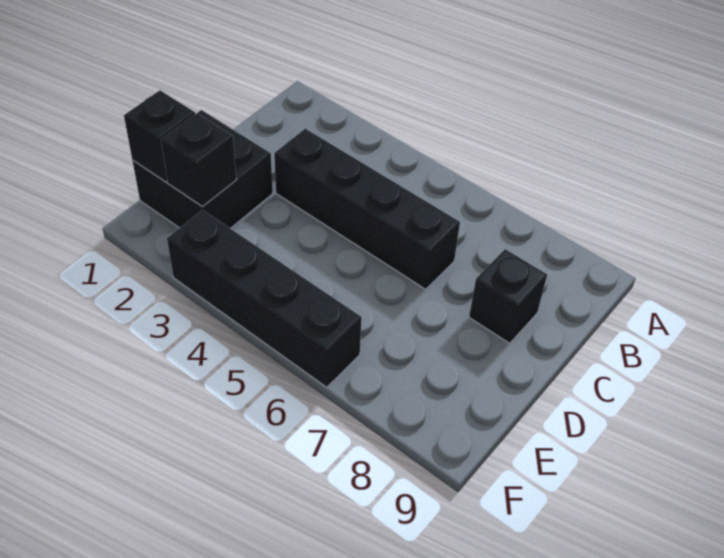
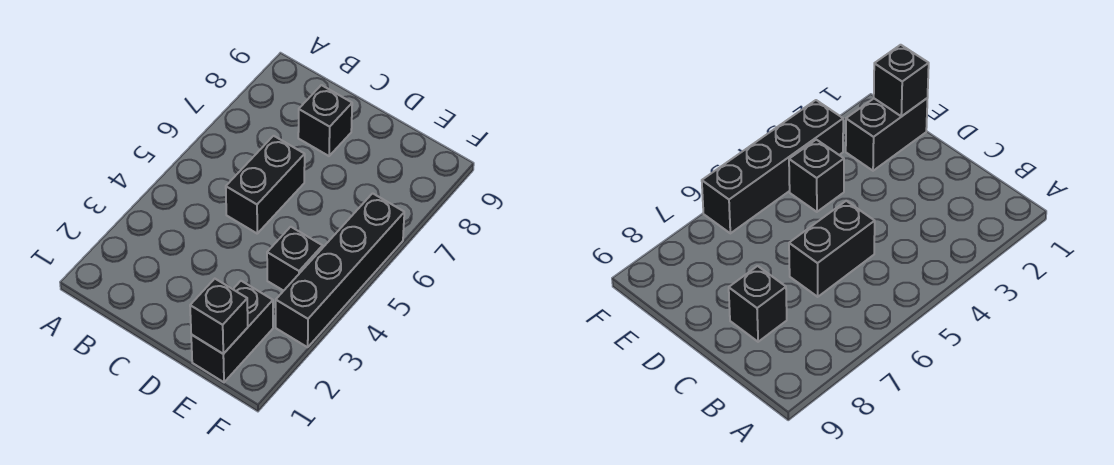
black brick C3:C6 level 1 -> black brick C5:C6 level 1
black brick D1:E2 level 1 -> black brick E1:E2 level 1
black brick E2 level 2 -> black brick E4 level 1

